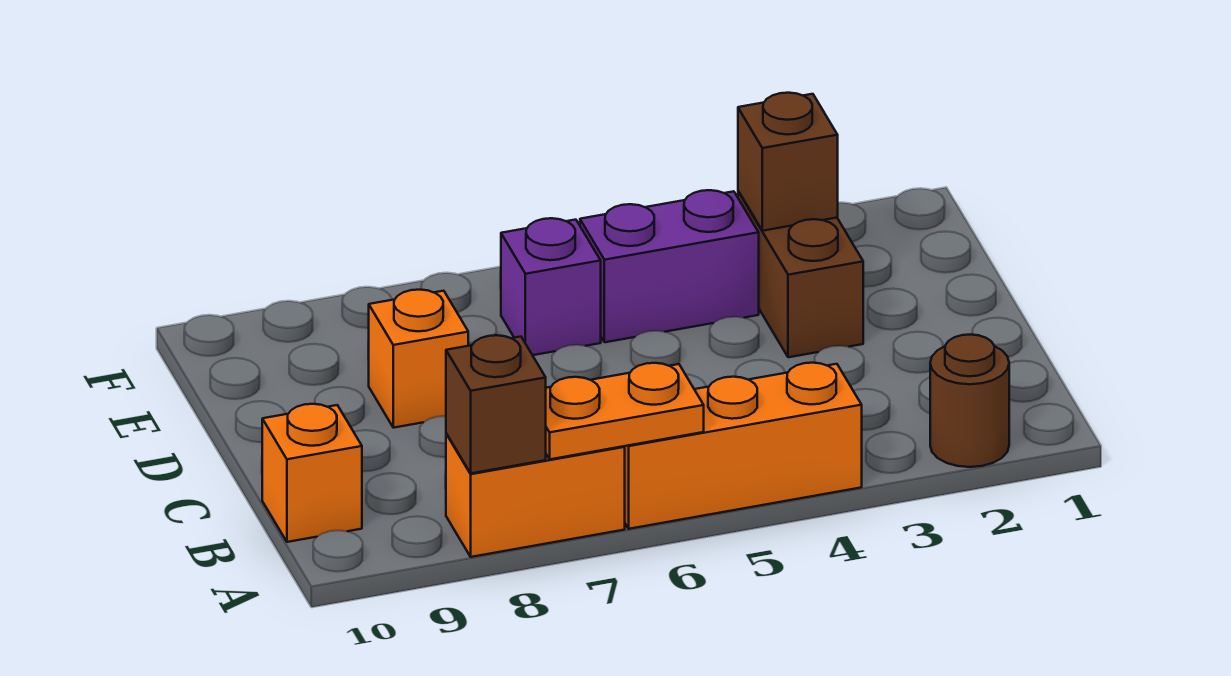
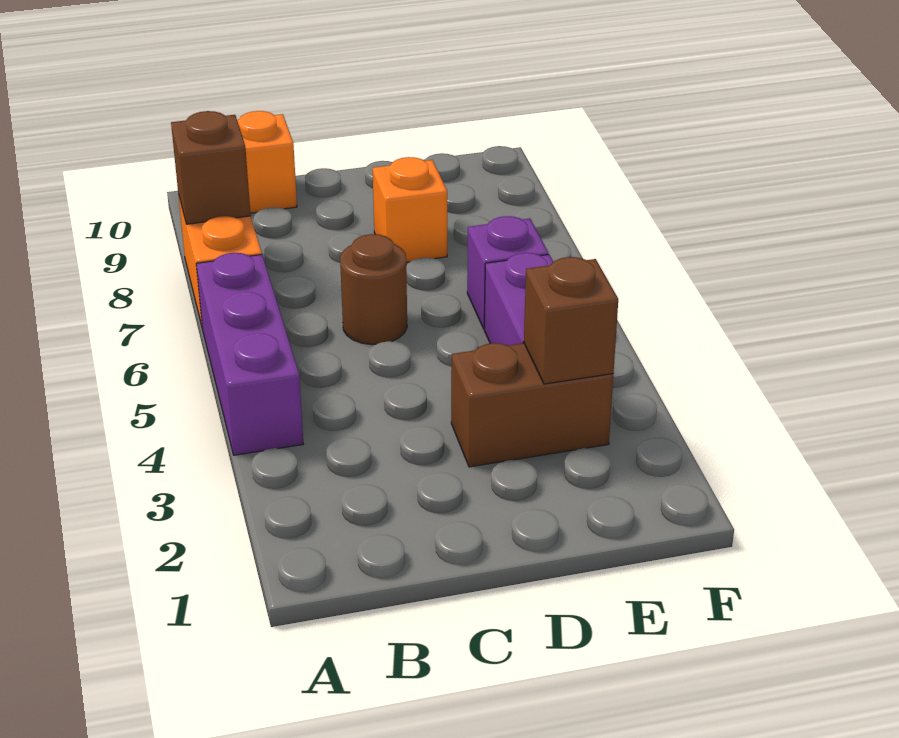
brown round brick A2 level 1 -> brown round brick C6 level 1
orange brick A4:A6 level 1 -> purple brick A4:A6 level 1
orange plate A6:A7 level 2 -> none

